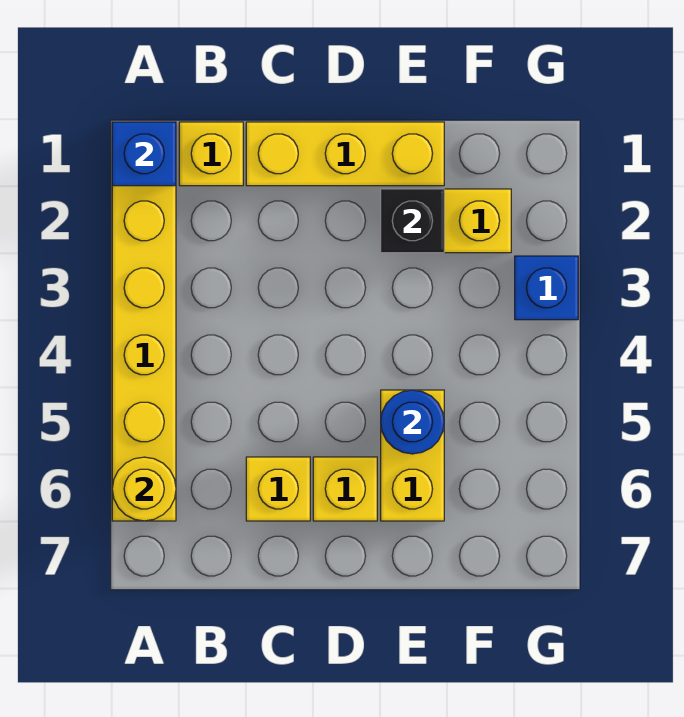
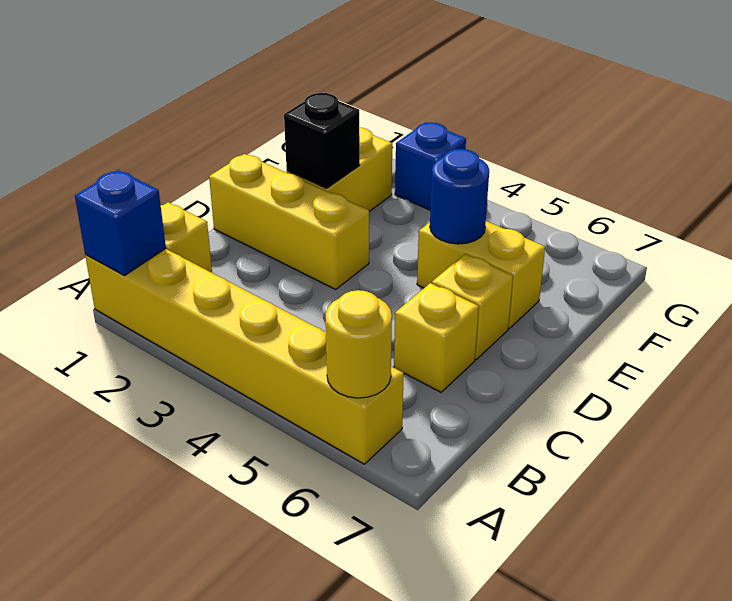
yellow brick C1:E1 level 1 -> yellow brick D1:D3 level 1

